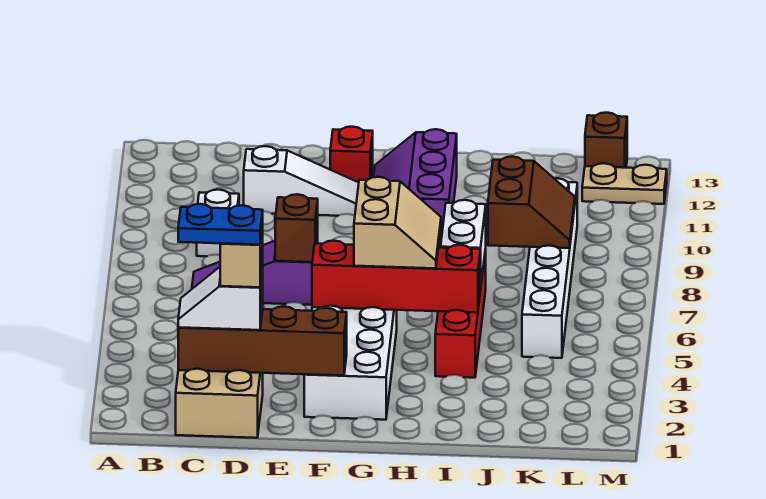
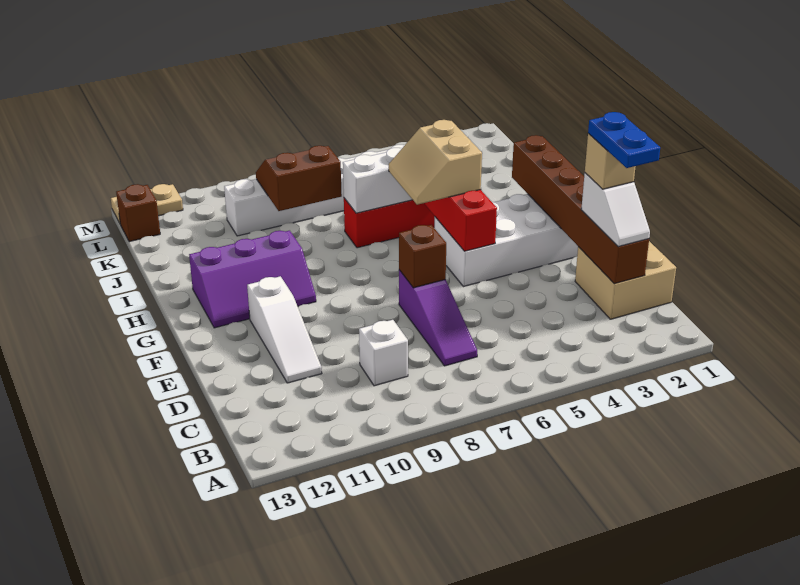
brown brick C2:F2 level 2 -> brown brick C2:H2 level 2
white slope D11:F11 level 1 top D -> white slope D11:F11 level 1 top F
red brick F12 level 1 -> none
tan slope G5:H6 level 3 top G -> tan slope G5:H6 level 3 top 5
tan plate L12:M12 level 1 -> tan plate M12:M13 level 1

